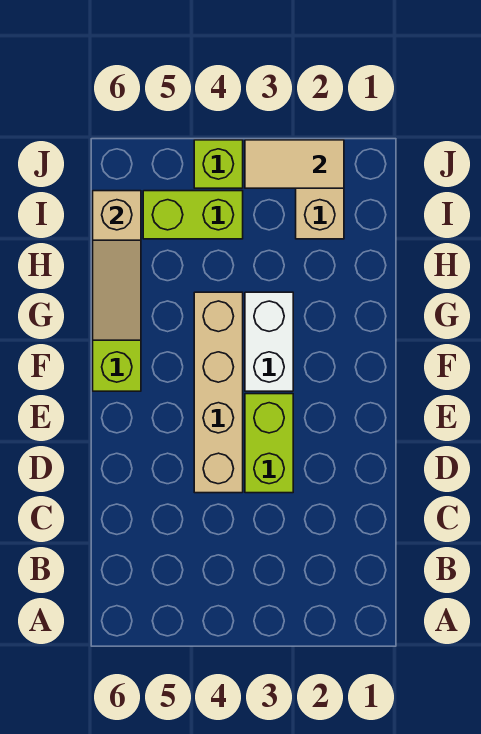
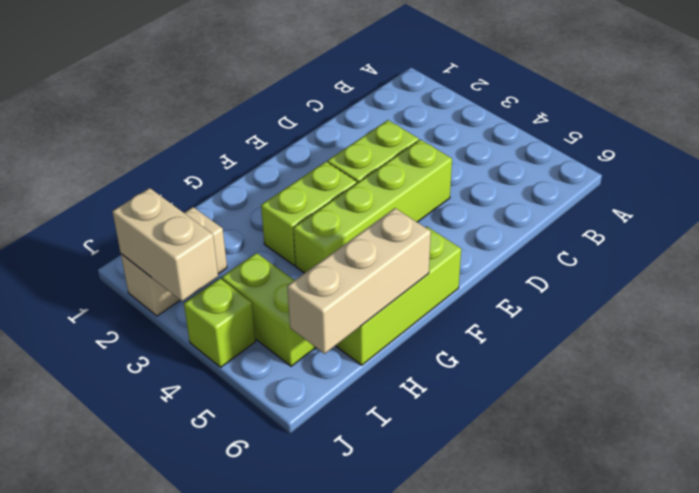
tan brick D4:G4 level 1 -> lime brick D4:G4 level 1
white brick F3:G3 level 1 -> lime brick F3:G3 level 1
tan slope G6:I6 level 2 top I -> tan brick G6:I6 level 2
tan tile J2:J3 level 2 -> tan brick J2:J3 level 2

